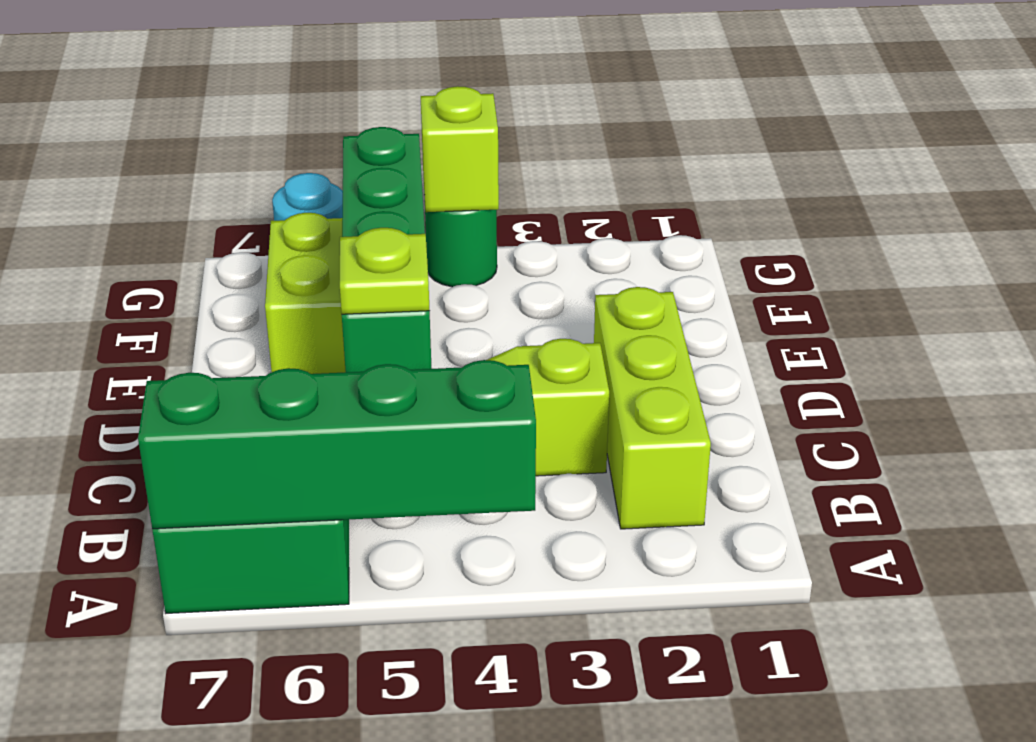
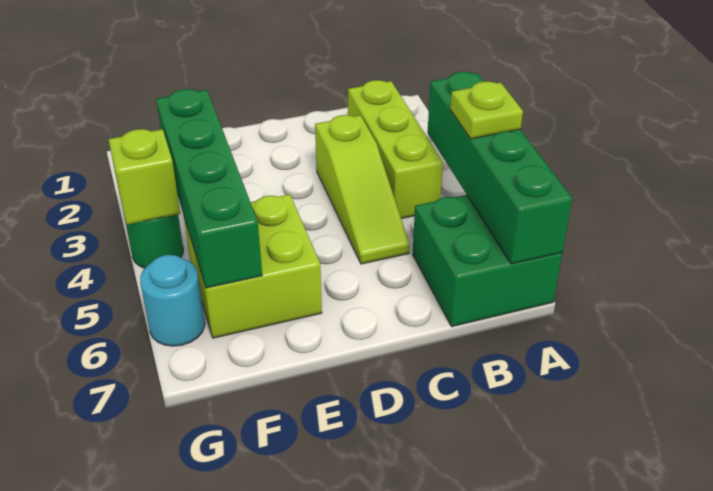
lime brick B2:D2 level 1 -> lime brick B2:B4 level 1
green brick C5:F5 level 2 -> green brick F3:F6 level 2
lime plate C5 level 3 -> lime plate A5 level 3

